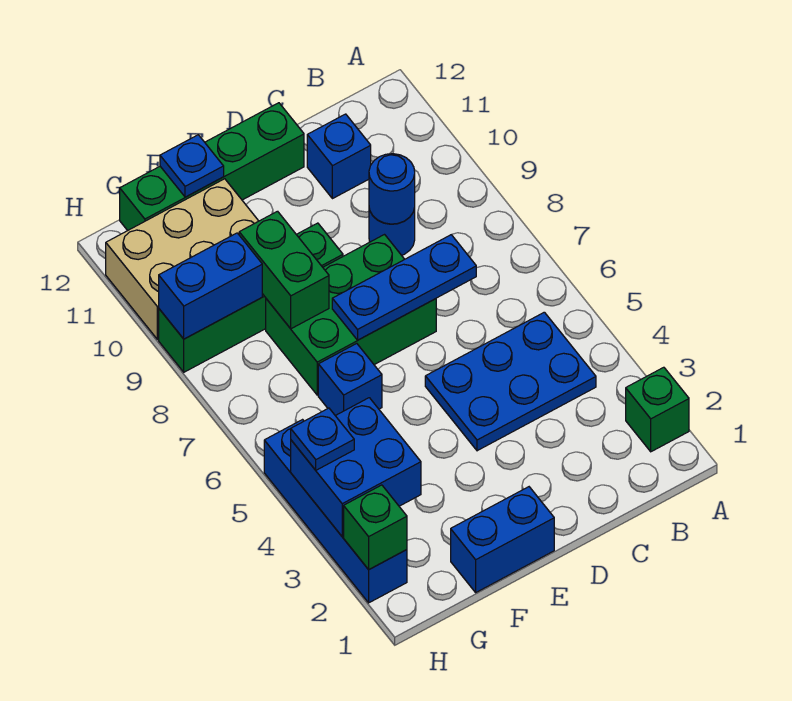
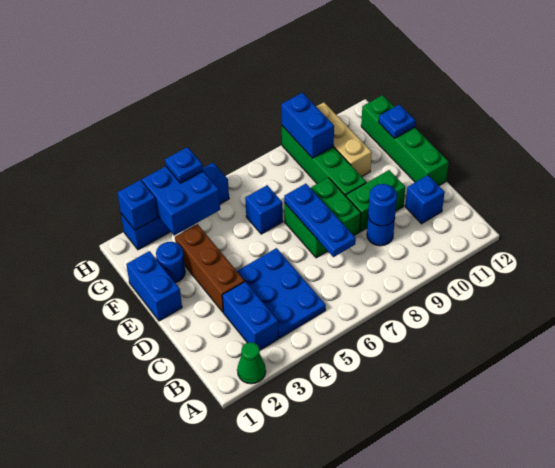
green brick A2 level 1 -> green cone A2 level 1
none -> blue brick B3:C3 level 1
none -> brown brick D3:F3 level 1
green brick D7:F8 level 1 -> green brick D7:E8 level 1
none -> blue round brick F2 level 1
green brick F8:F9 level 2 -> green brick D9:D10 level 1
tan brick F10:H11 level 1 -> tan brick F10:H10 level 1
green brick H2 level 2 -> blue brick H2 level 2

